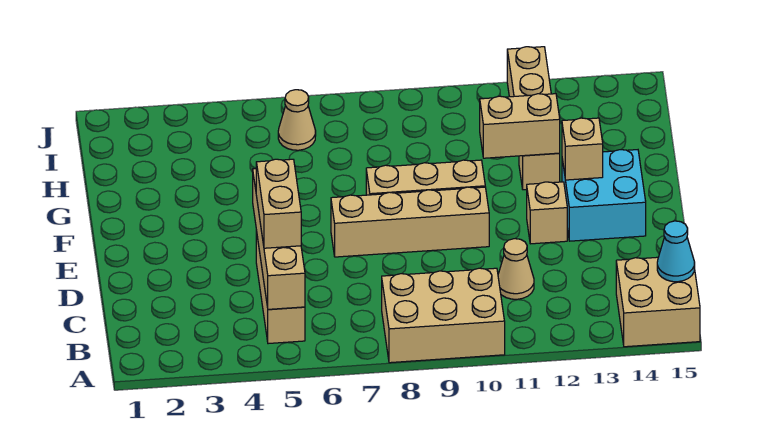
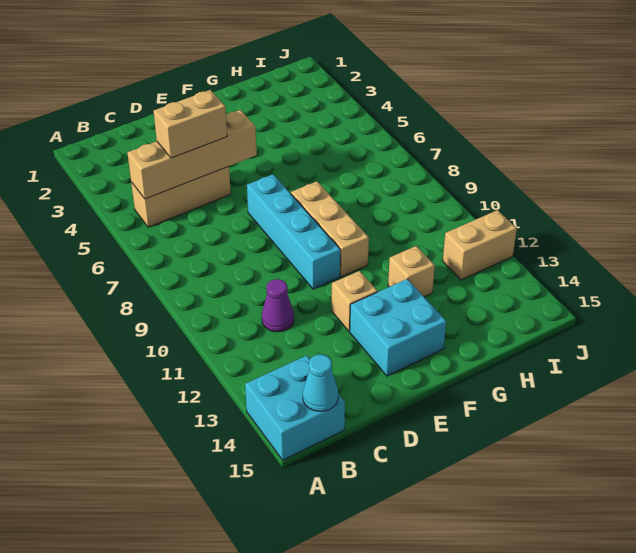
tan brick A8:B10 level 1 -> none
tan brick A14:B15 level 1 -> cyan brick A14:B15 level 1
tan cone C11 level 1 -> purple cone C11 level 1
tan brick E7:E10 level 1 -> cyan brick E7:E10 level 1
tan brick F13 level 2 -> none
tan brick G11:G12 level 2 -> none
tan cone I6 level 1 -> none

